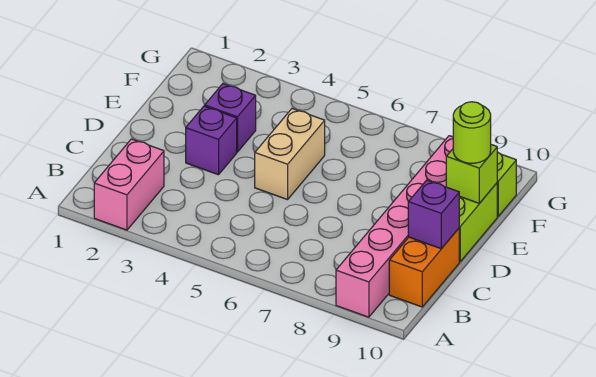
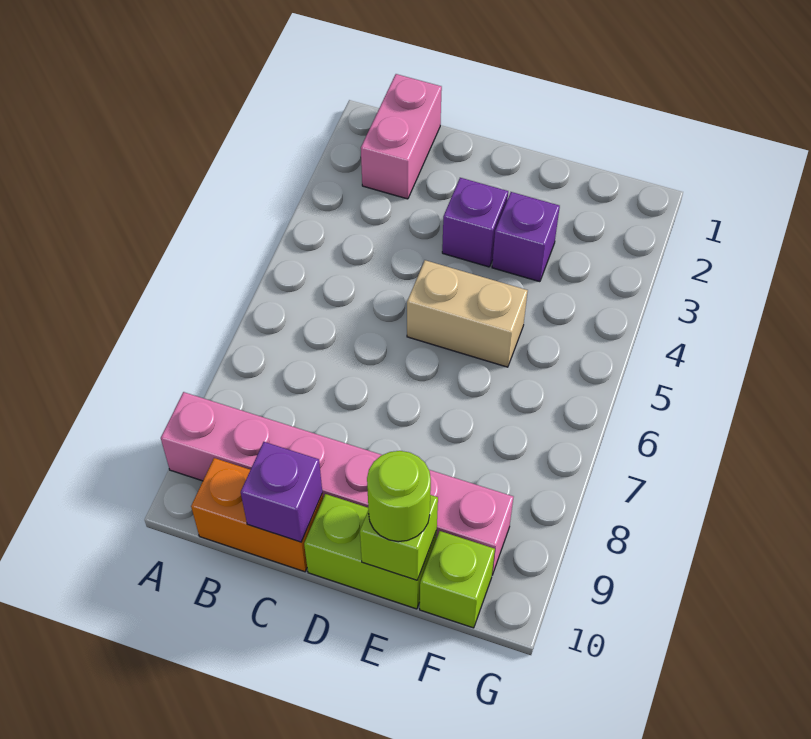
pink brick A2:B2 level 1 -> pink brick B1:B2 level 1

